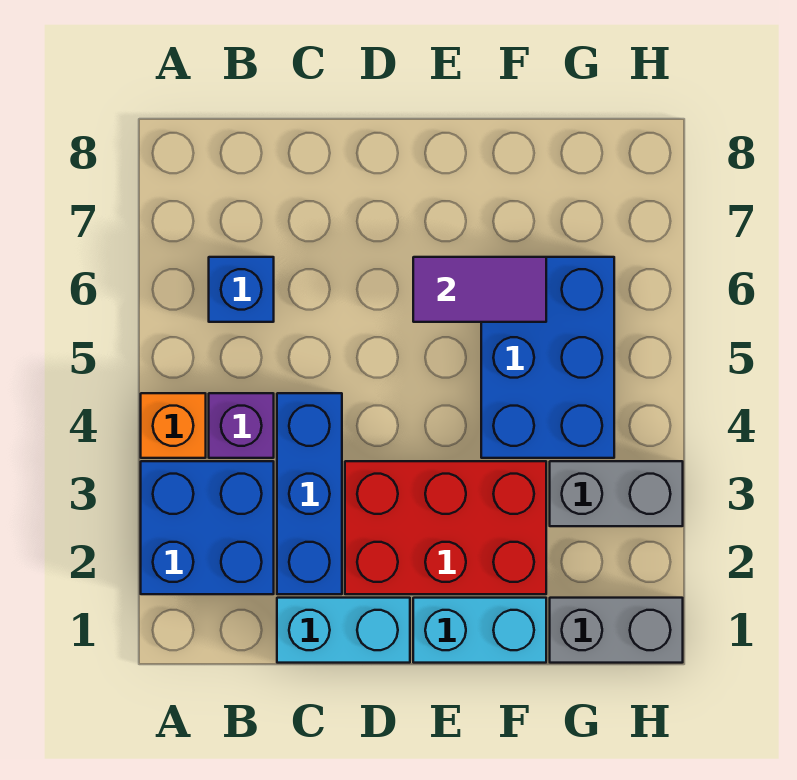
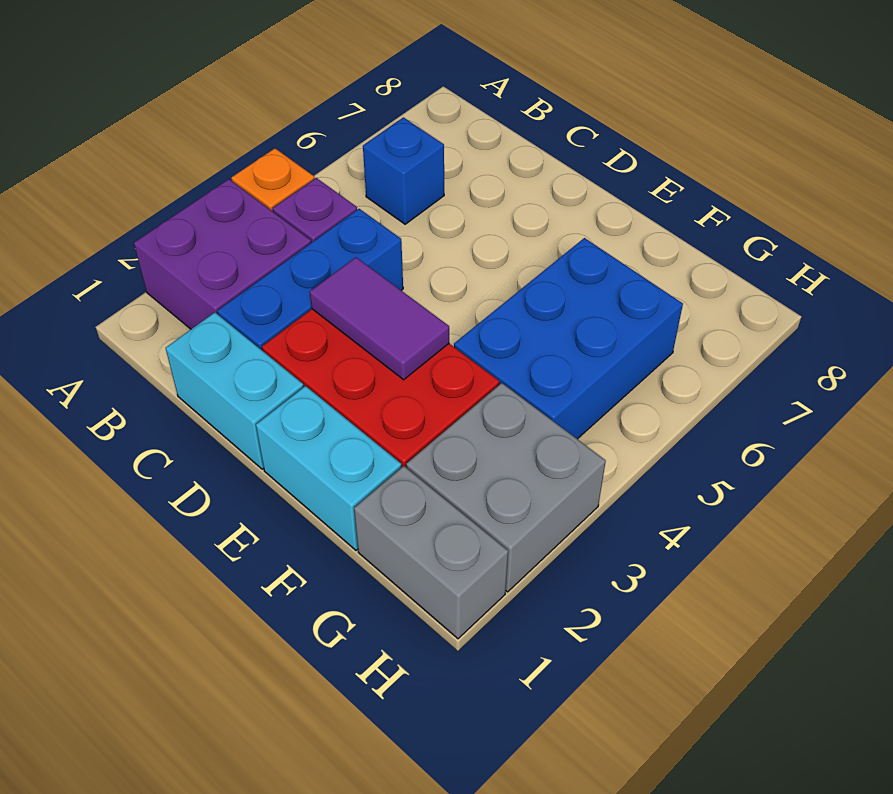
blue brick A2:B3 level 1 -> purple brick A2:B3 level 1
purple tile E6:F6 level 2 -> purple tile D3:E3 level 2
grey brick G3:H3 level 1 -> grey brick G2:H3 level 1

